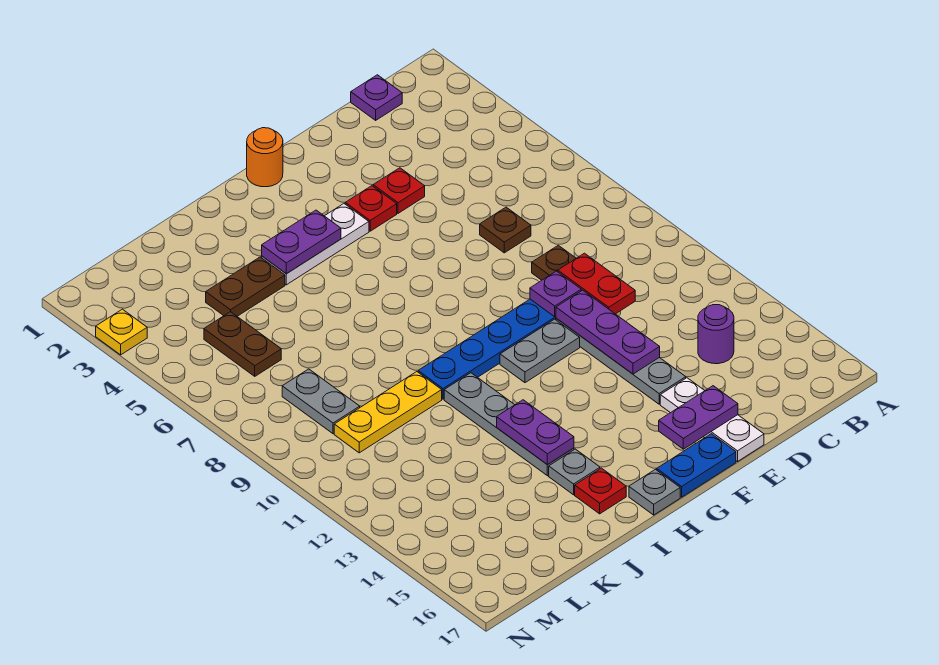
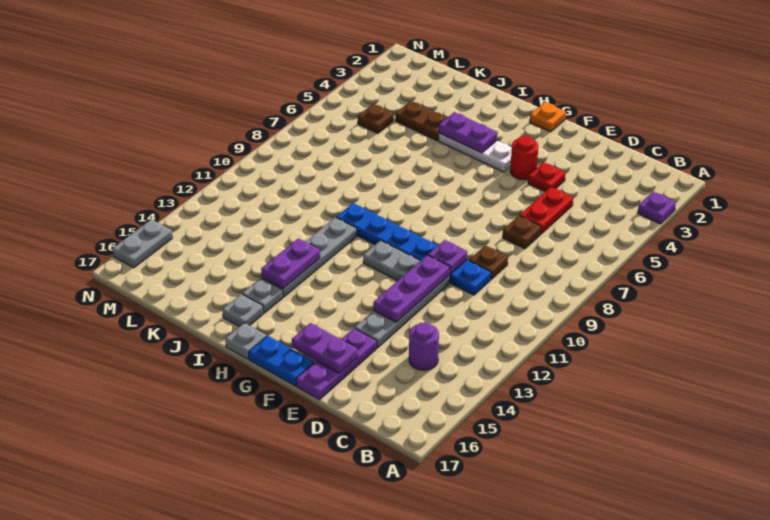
purple plate C1 level 1 -> purple plate A3 level 1
red plate D10:D11 level 2 -> red plate D5:D6 level 1
white plate E15:E17 level 1 -> purple plate E15:E17 level 1
red plate F4 level 1 -> red round brick F4 level 1
orange round brick G1 level 1 -> orange plate G1 level 1
red plate I16 level 1 -> grey plate I16 level 1
yellow plate J10:L10 level 1 -> none
brown plate L5:L6 level 1 -> brown plate L5 level 1
grey plate L8:L9 level 1 -> grey plate N15:N16 level 1
yellow plate N3 level 1 -> none

